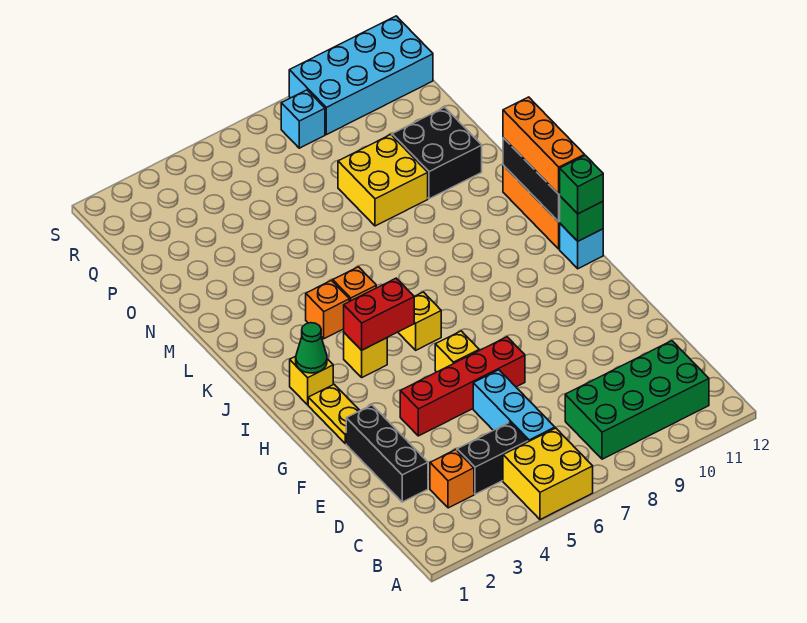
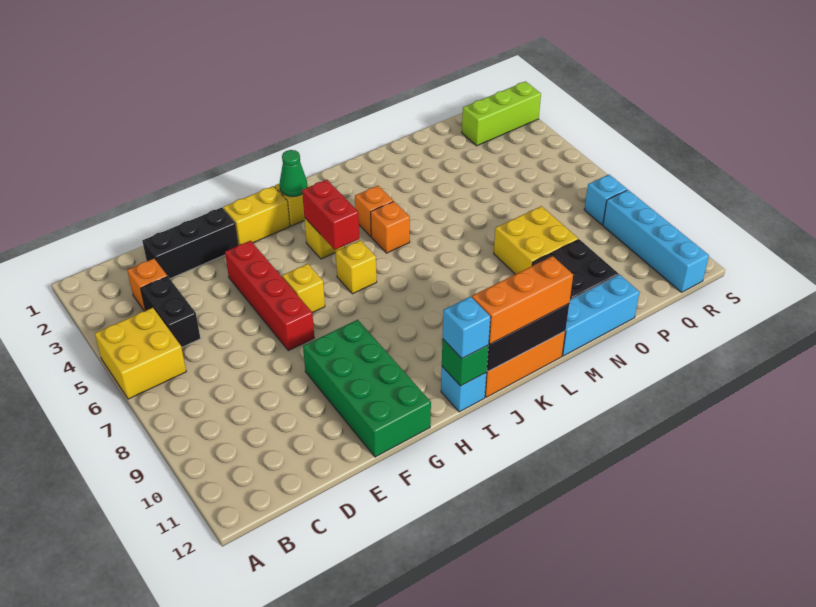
green brick B8:C11 level 1 -> green brick F9:G12 level 1
cyan brick C6:E6 level 1 -> cyan brick M12:O12 level 1
yellow plate G2:H2 level 1 -> yellow brick G2:H2 level 1
green brick I12 level 3 -> cyan brick I12 level 3
none -> lime brick Q2:S2 level 1
cyan brick R9:S12 level 1 -> cyan brick R9:R12 level 1

